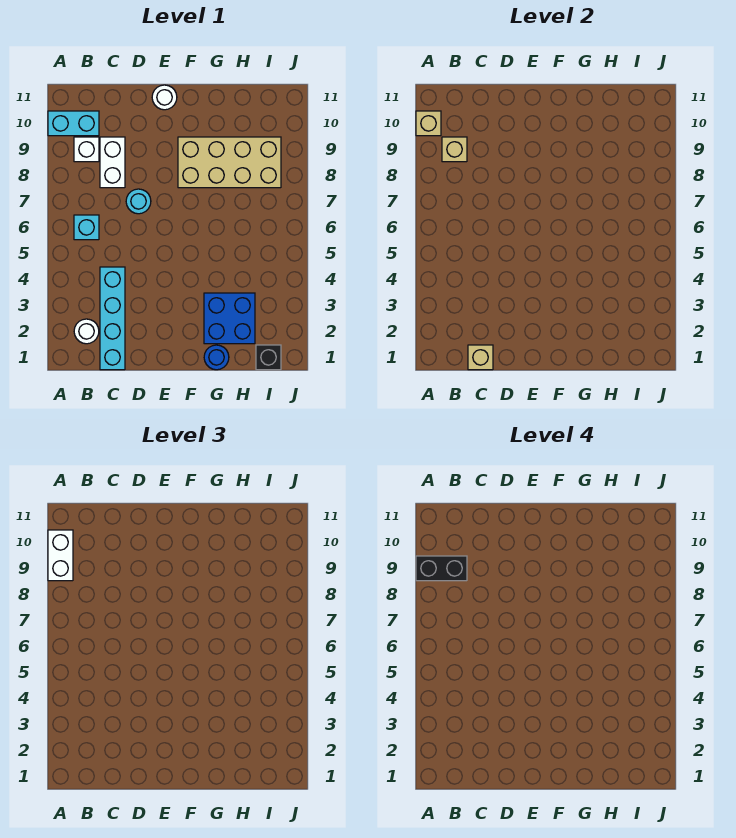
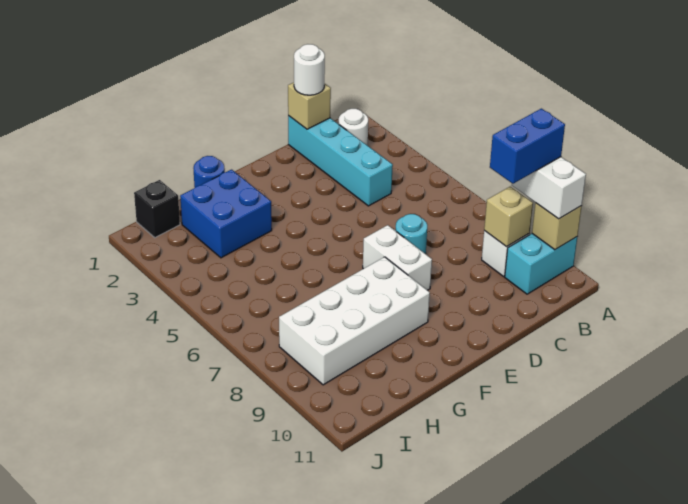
black brick A9:B9 level 4 -> blue brick A9:B9 level 4
cyan brick B6 level 1 -> none
white brick C8:C9 level 1 -> white brick E7:E8 level 1
white round brick E11 level 1 -> white round brick C1 level 3
tan brick F8:I9 level 1 -> white brick F8:I9 level 1

